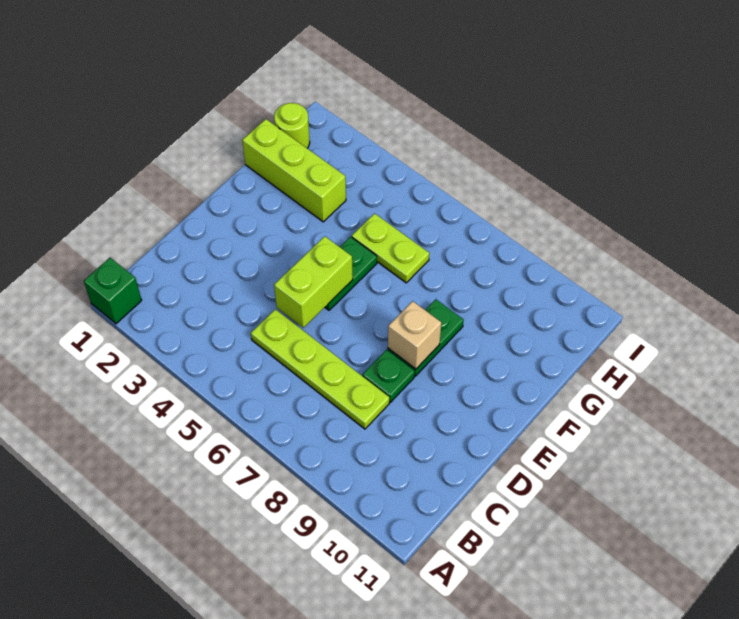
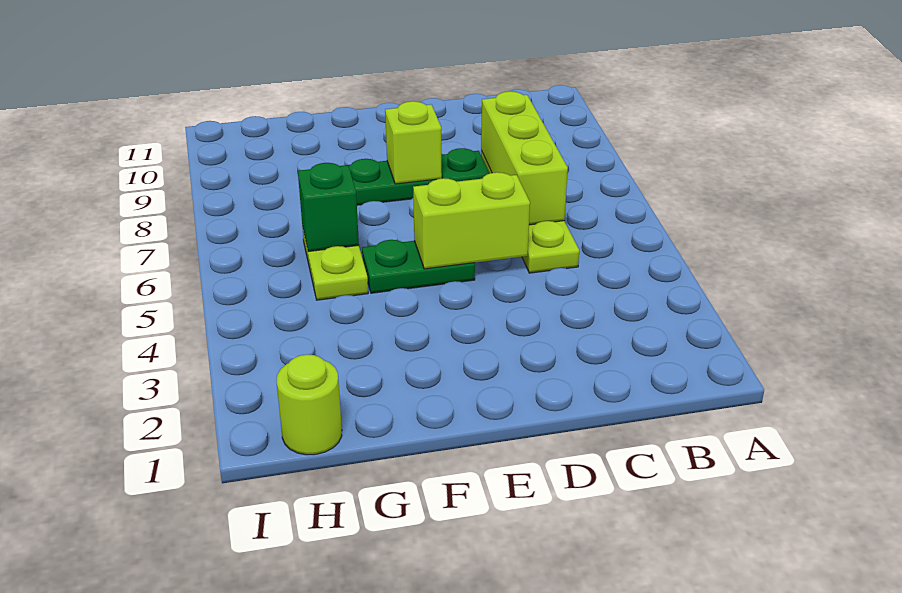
green brick A1 level 1 -> green brick G6 level 2
tan brick E8 level 2 -> lime brick E8 level 2
lime brick G1:G3 level 1 -> lime brick C6:C8 level 2

